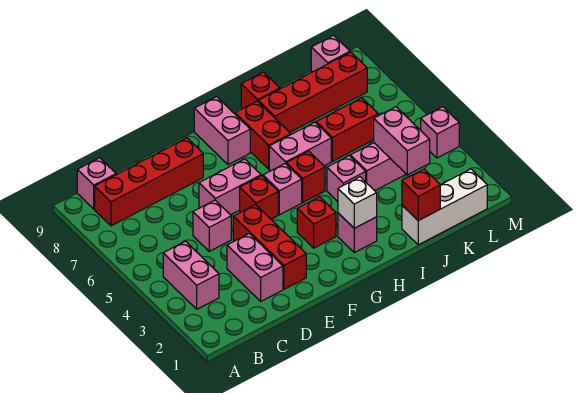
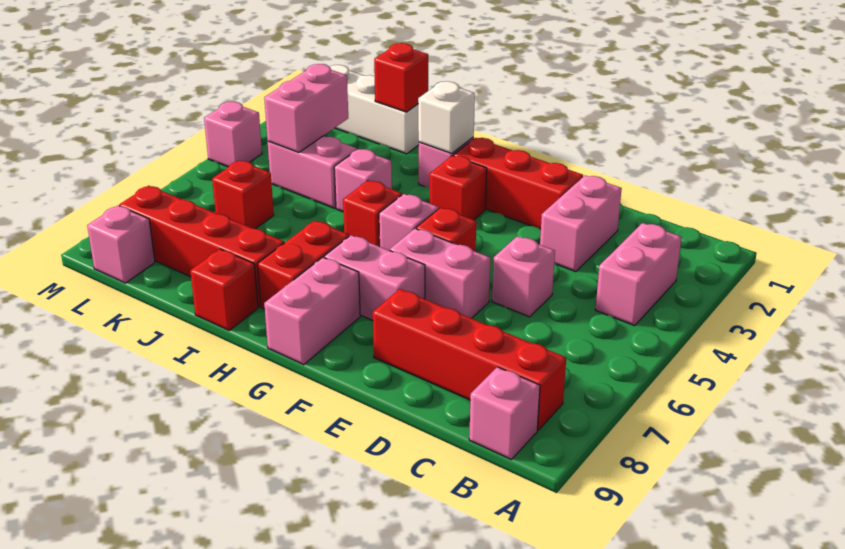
red brick E2:E4 level 1 -> red brick E2:G2 level 1
pink brick H6:I6 level 1 -> pink brick F7:G7 level 1
red brick J6:K6 level 1 -> red brick K6 level 1

